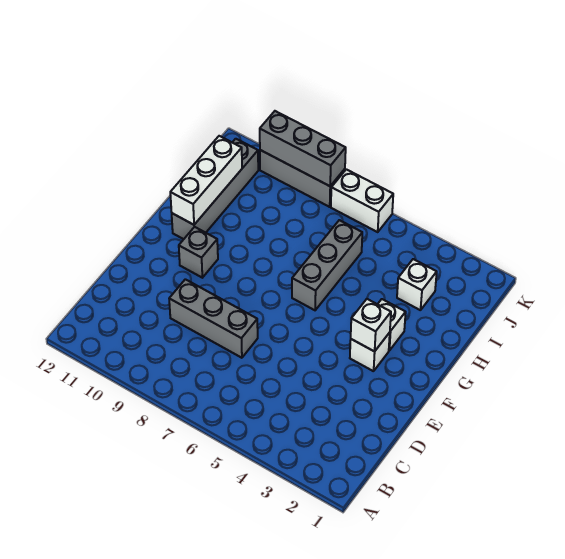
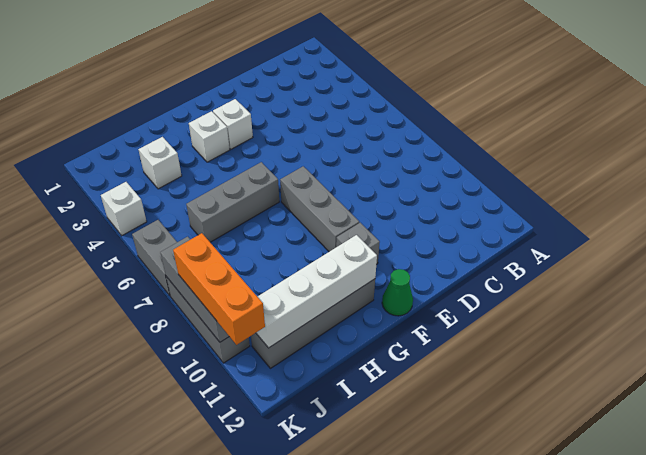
grey brick D7:D9 level 1 -> grey brick F7:F9 level 1
white brick F3 level 2 -> white brick K4 level 1
none -> green cone F12 level 1
white brick G11:I11 level 2 -> white brick G11:J11 level 2
white brick K6:K7 level 1 -> grey brick K6:K7 level 1
none -> orange brick K9:K11 level 3

